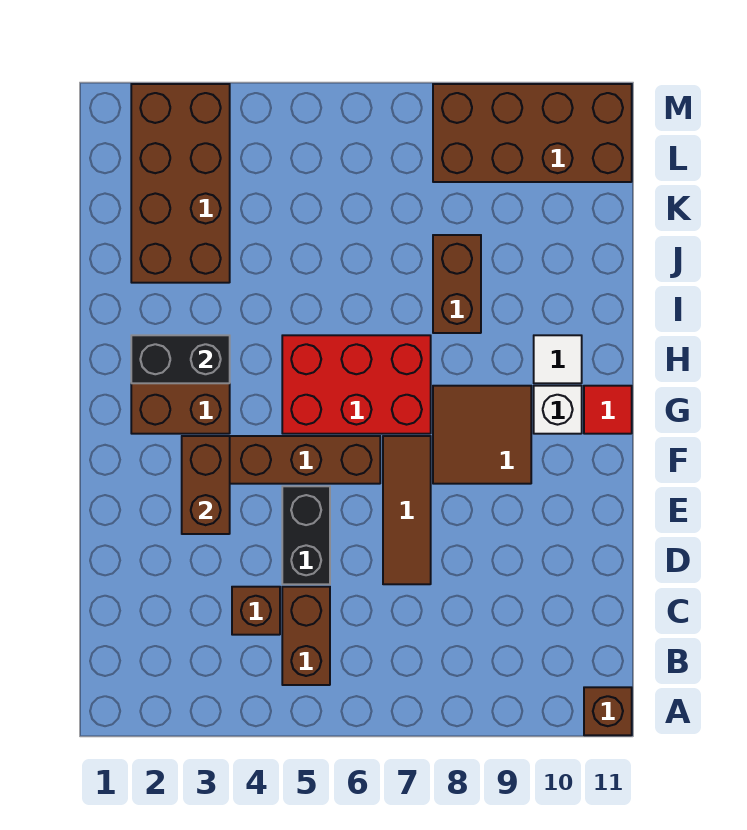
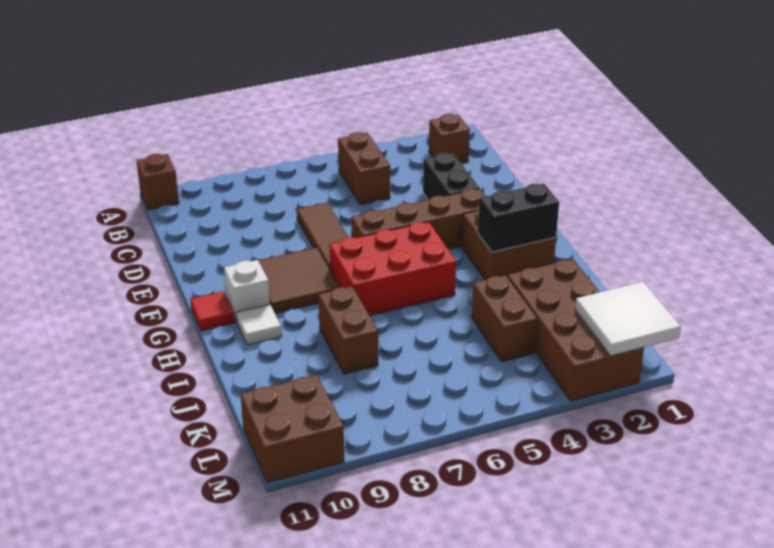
brown brick C4 level 1 -> brown brick B2 level 1
black brick D5:E5 level 1 -> black brick D3:E3 level 1
brown brick E3:F3 level 2 -> brown brick J4:K4 level 1
none -> white tile L1:M2 level 2
brown brick L8:M11 level 1 -> brown brick L10:M11 level 1

